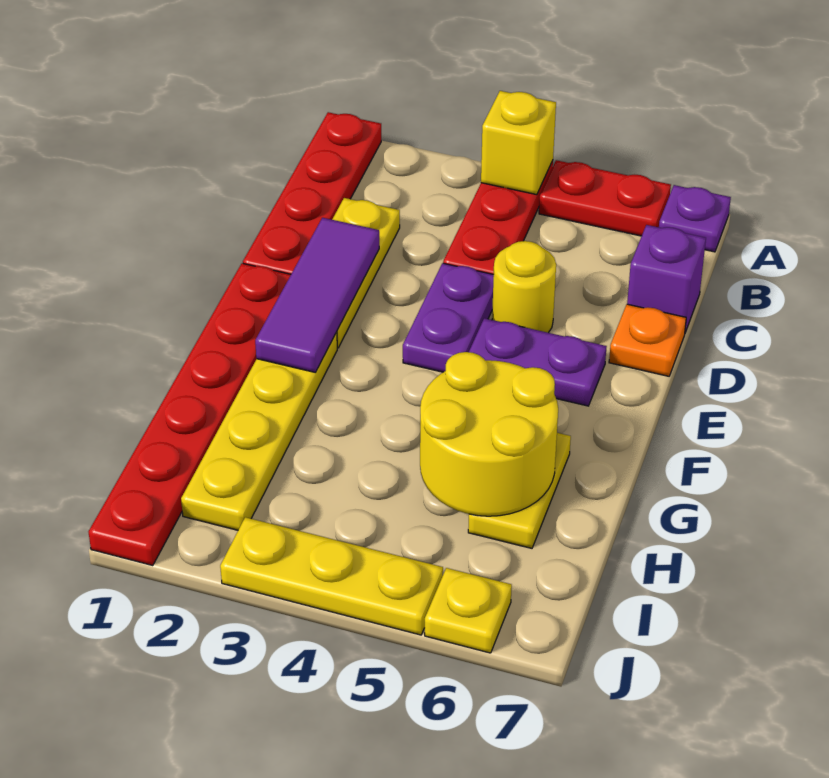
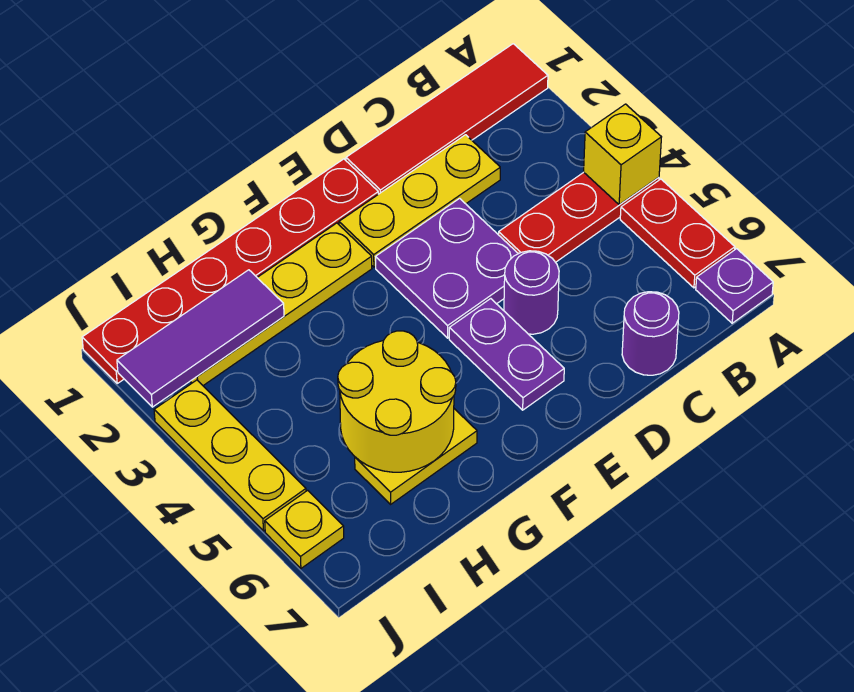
red plate A1:D1 level 1 -> red tile A1:D1 level 1
purple brick C7 level 1 -> purple round brick C7 level 1
purple tile D2:F2 level 2 -> purple tile H2:J2 level 2
purple plate D4:E4 level 1 -> purple plate D3:E4 level 1
yellow round brick D5 level 1 -> purple round brick D5 level 1
orange plate D7 level 1 -> none

